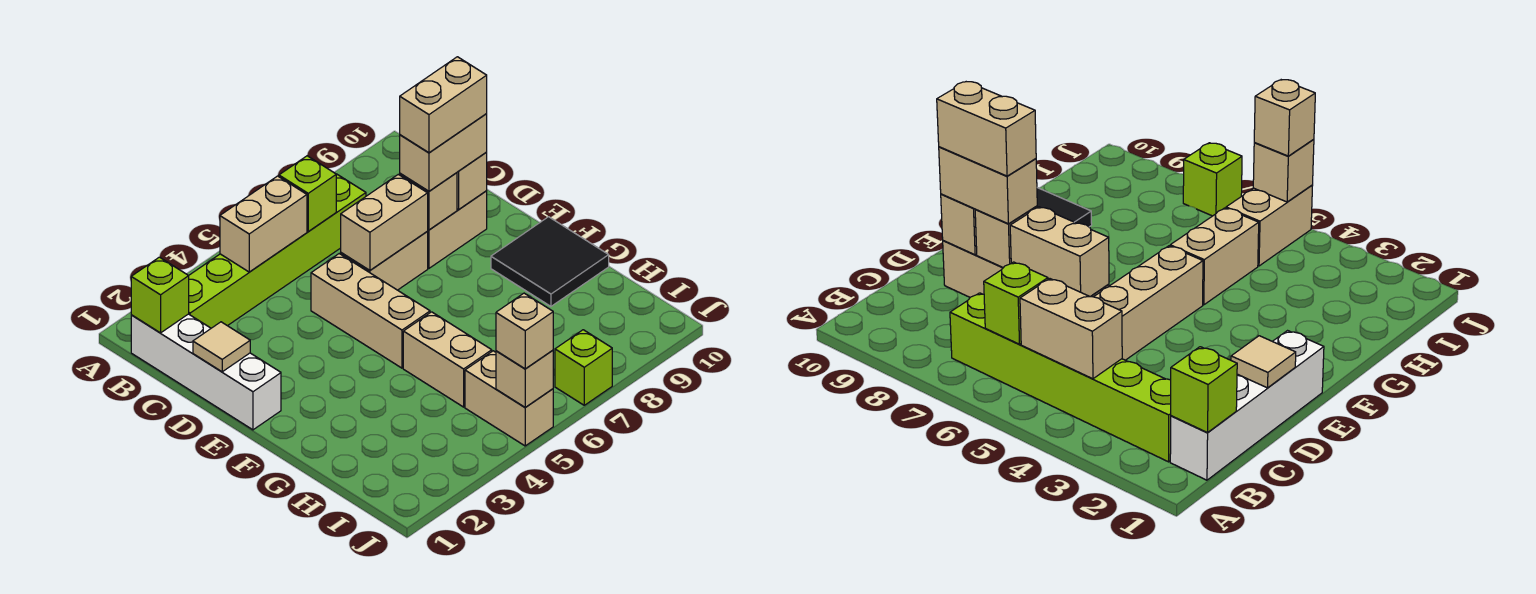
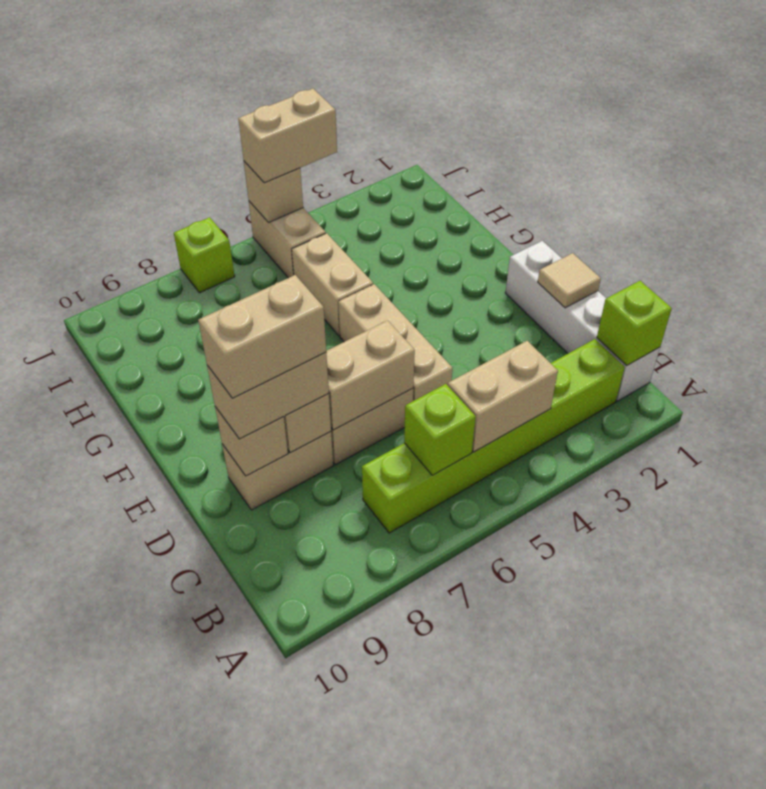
black tile F9:G10 level 1 -> none
tan brick J5 level 3 -> tan brick J4:J5 level 3

